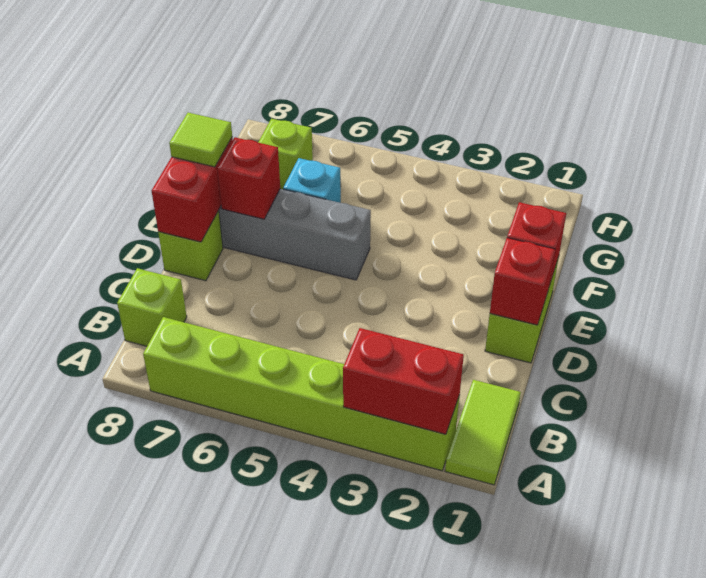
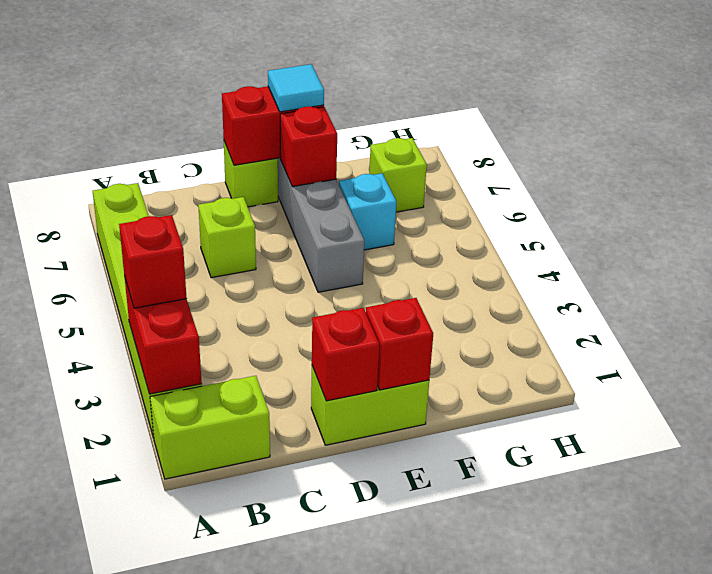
lime tile A1:B1 level 1 -> lime brick A1:B1 level 1
none -> red brick A3 level 3
lime brick B8 level 1 -> lime brick C6 level 1
lime tile E8 level 3 -> cyan tile E8 level 3

